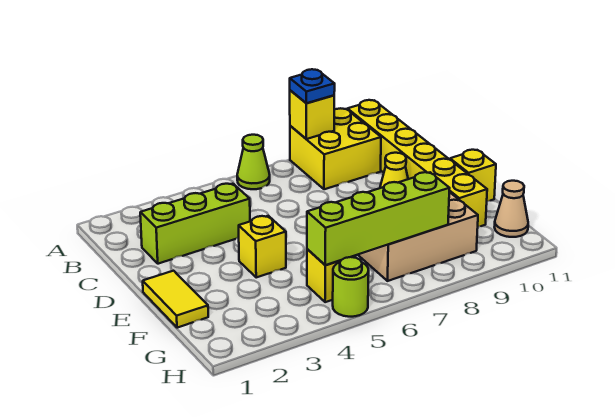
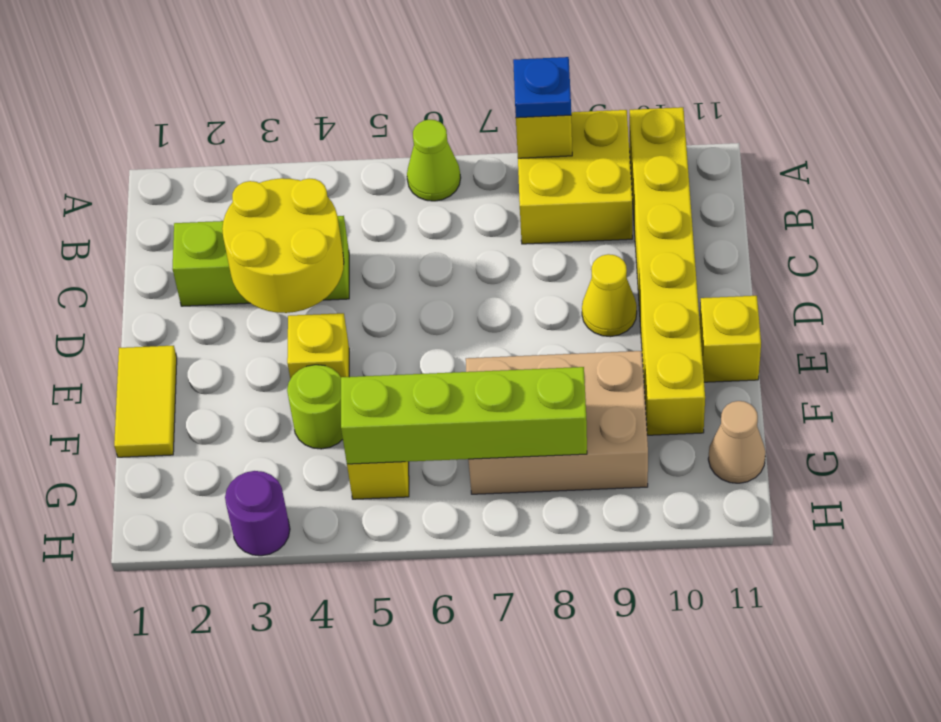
none -> yellow round brick C3:D4 level 2
none -> purple round brick H3 level 1
lime round brick H5 level 1 -> lime round brick F4 level 1

